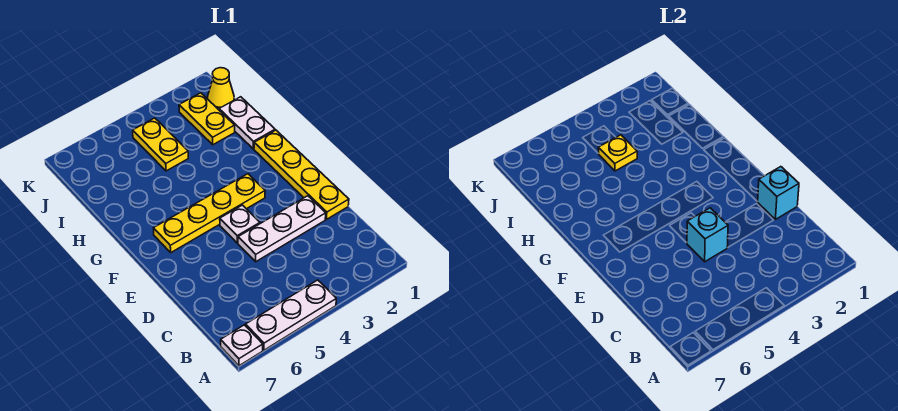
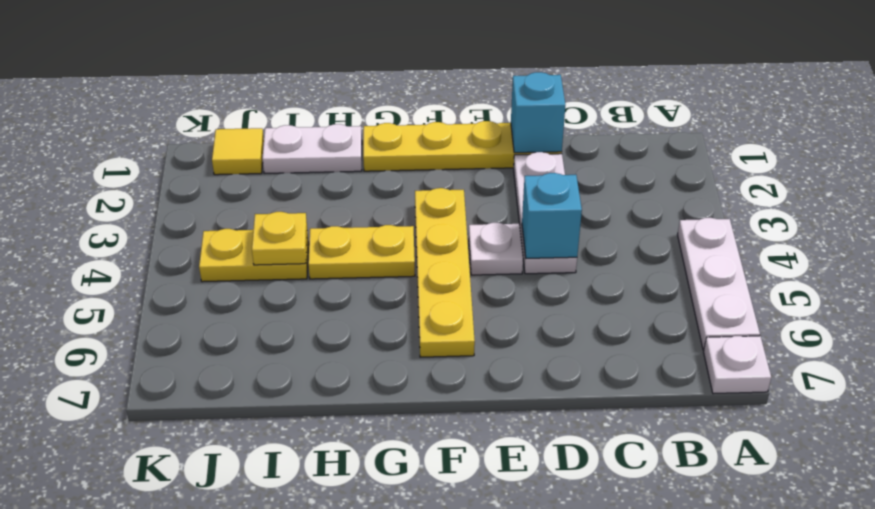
yellow plate I2:J2 level 1 -> yellow plate G4:H4 level 1
yellow cone J1 level 1 -> yellow tile J1 level 1

